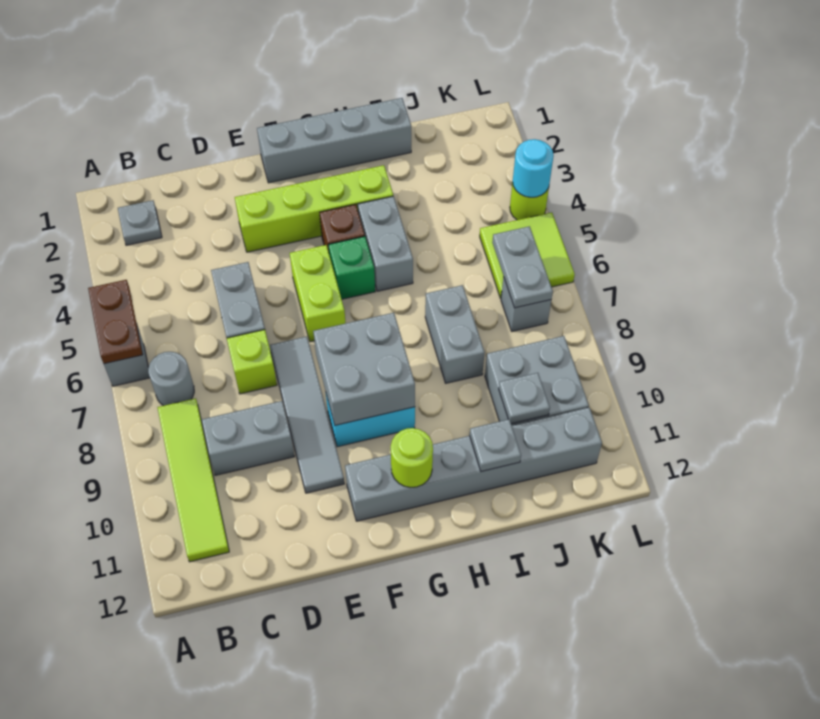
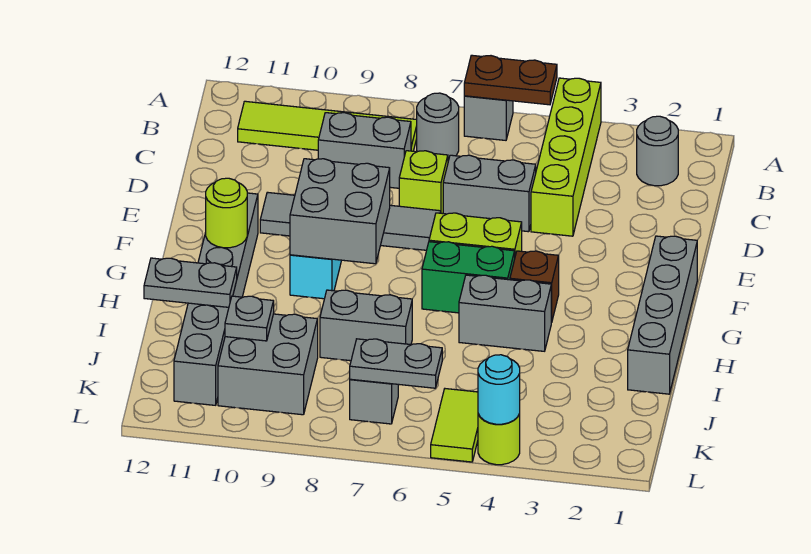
grey plate B2 level 1 -> grey round brick B2 level 1
grey brick C9:D9 level 1 -> grey brick C8:C9 level 1
lime brick E3:H3 level 1 -> lime brick A4:D4 level 1
green brick G5 level 1 -> green brick G5:G6 level 1
grey plate I11 level 2 -> grey plate I11:I12 level 2
lime tile K5:L6 level 1 -> lime tile K5:L5 level 1

